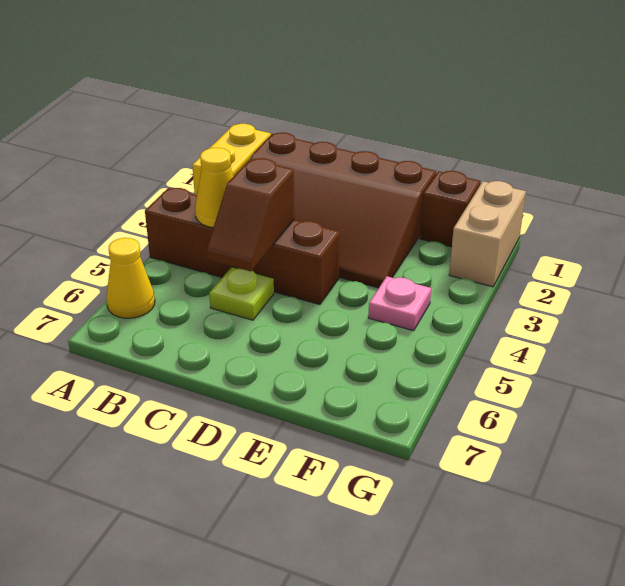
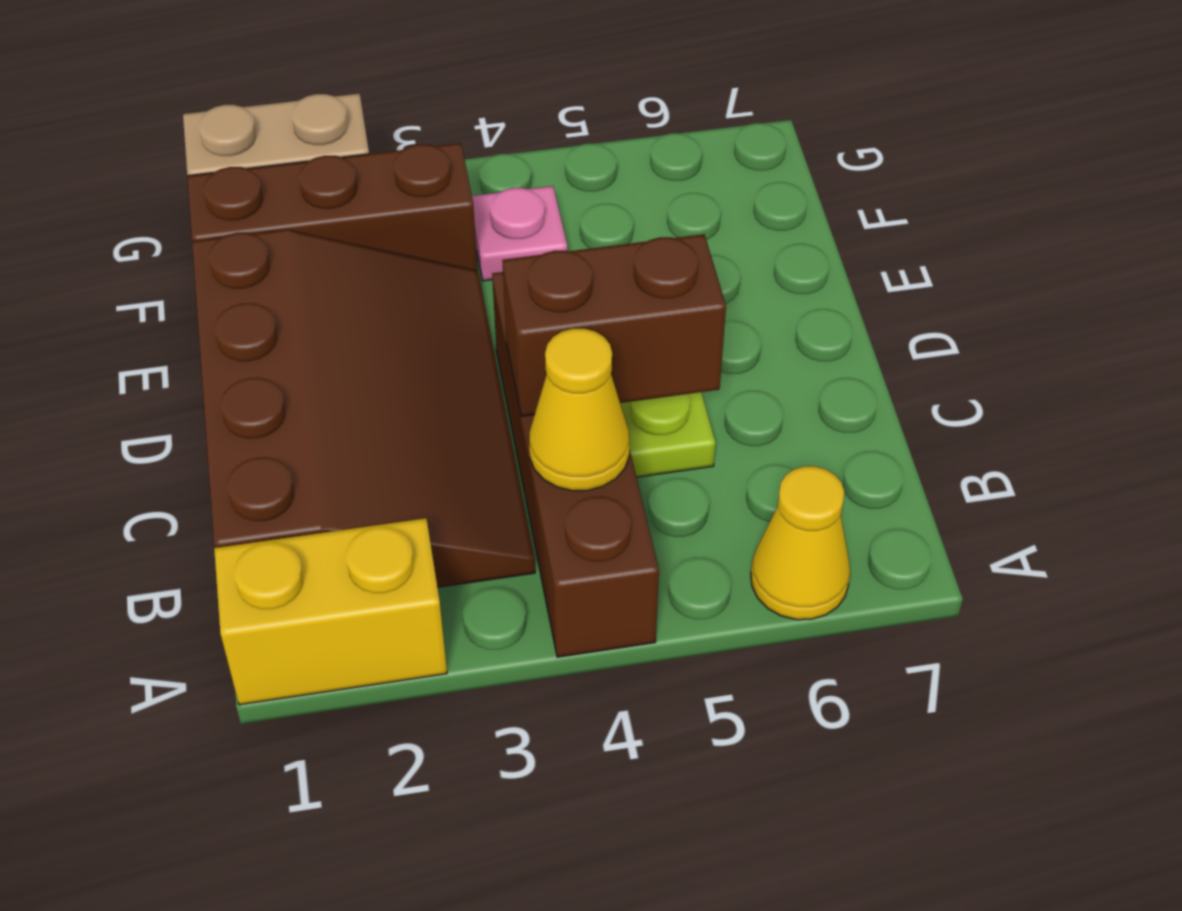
brown slope C4:C5 level 2 top 4 -> brown brick C4:C5 level 2
brown brick F1 level 1 -> brown brick F1:F3 level 1

